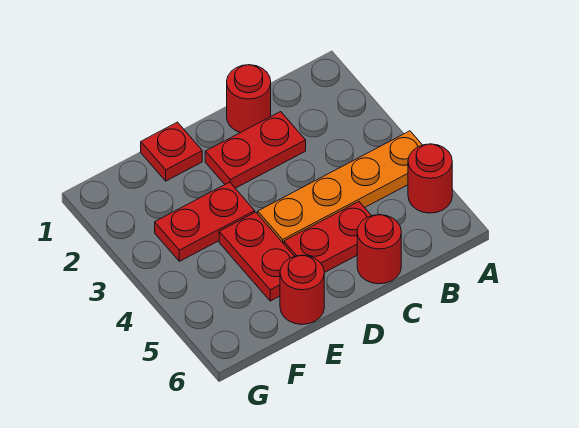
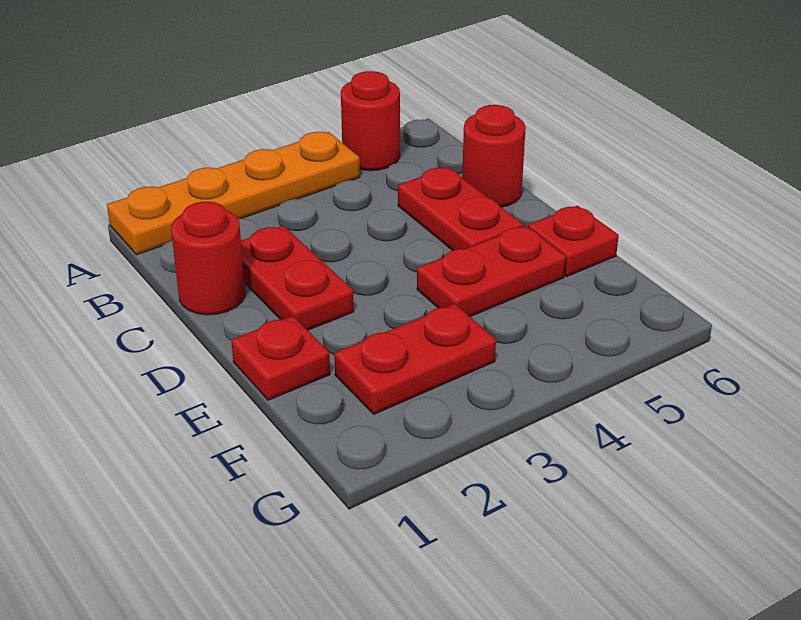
orange plate A4:D4 level 1 -> orange plate A1:A4 level 1
red plate E3:F3 level 1 -> red plate F2:F3 level 1
red round brick E6 level 1 -> red plate E6 level 1

